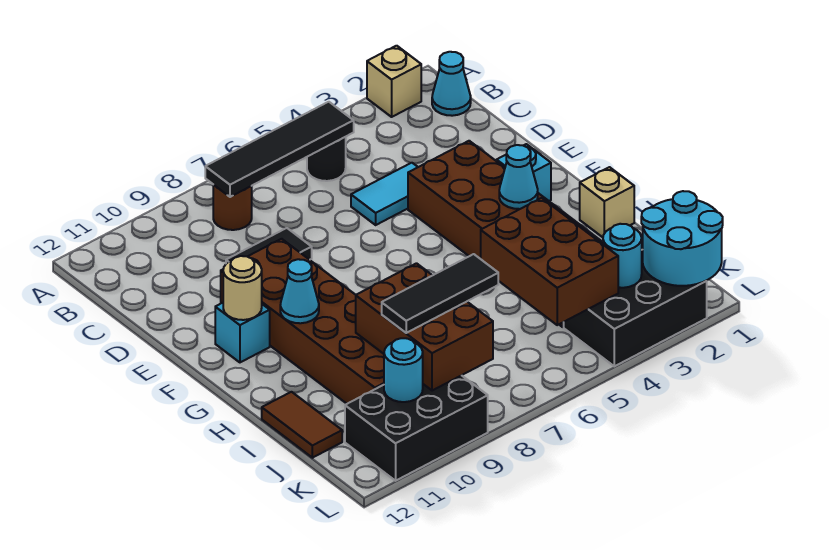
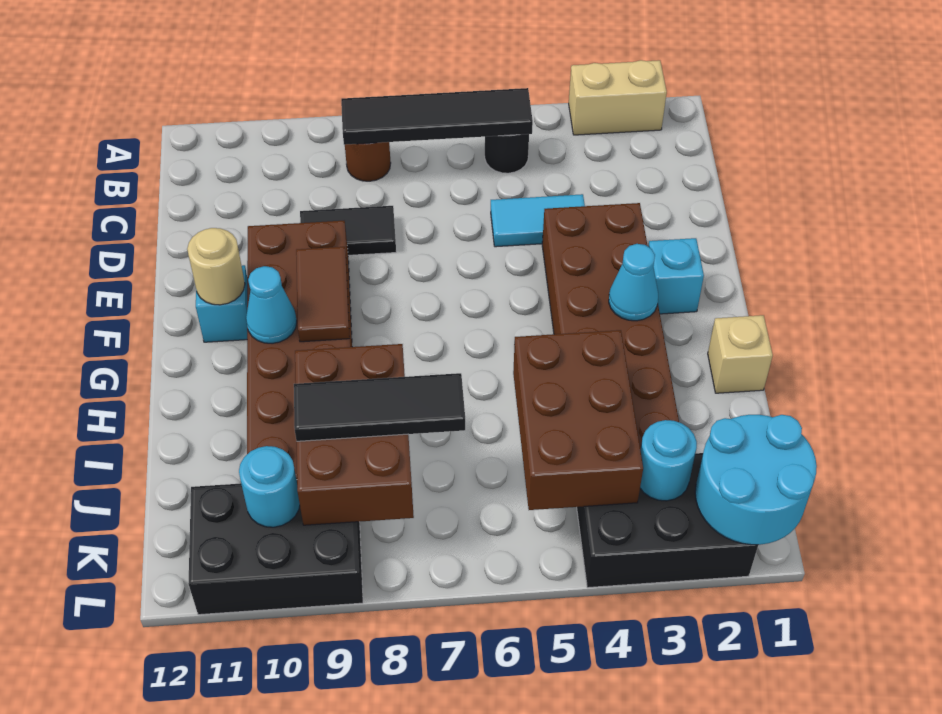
tan brick A2 level 1 -> tan brick A2:A3 level 1
cyan cone B1 level 1 -> none
brown tile I12:J12 level 1 -> brown tile F9:G9 level 2

